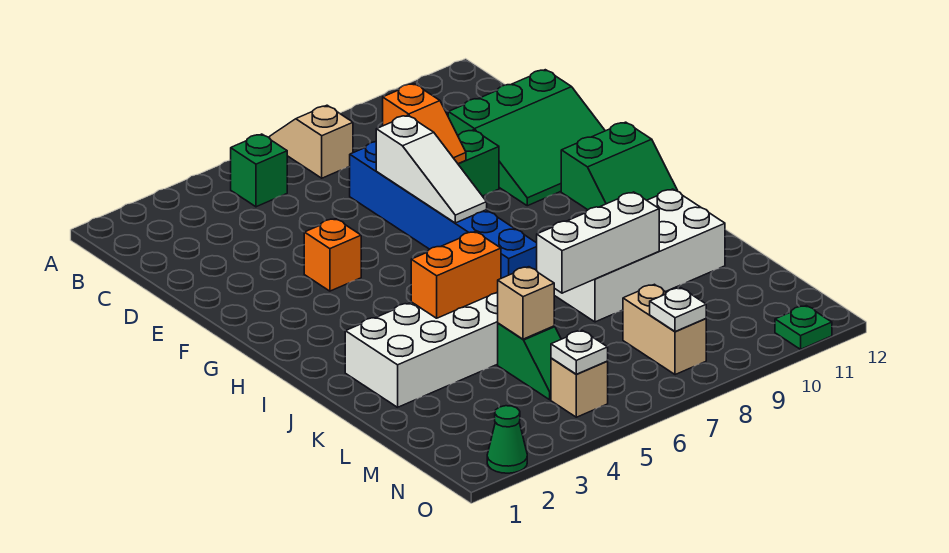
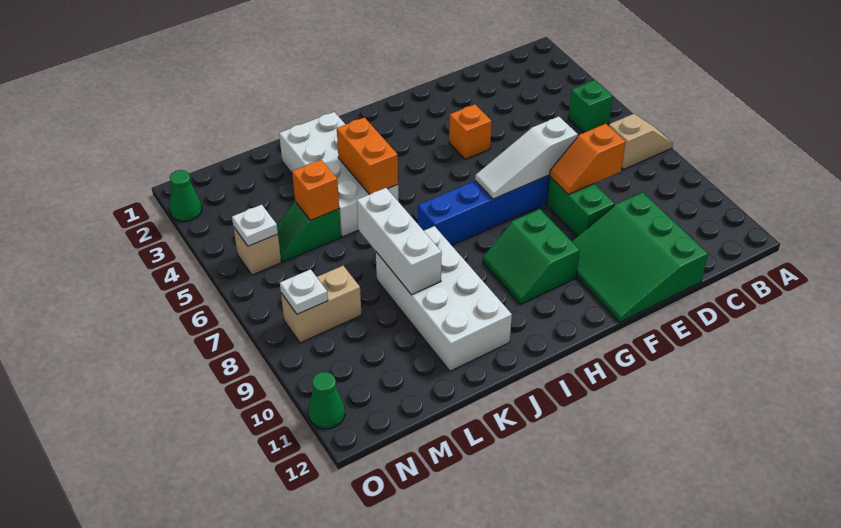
green slope G11:H12 level 1 top G -> green slope G9:H10 level 1 top G
tan brick L5 level 2 -> orange brick L5 level 2
green plate O11 level 1 -> green cone O11 level 1

